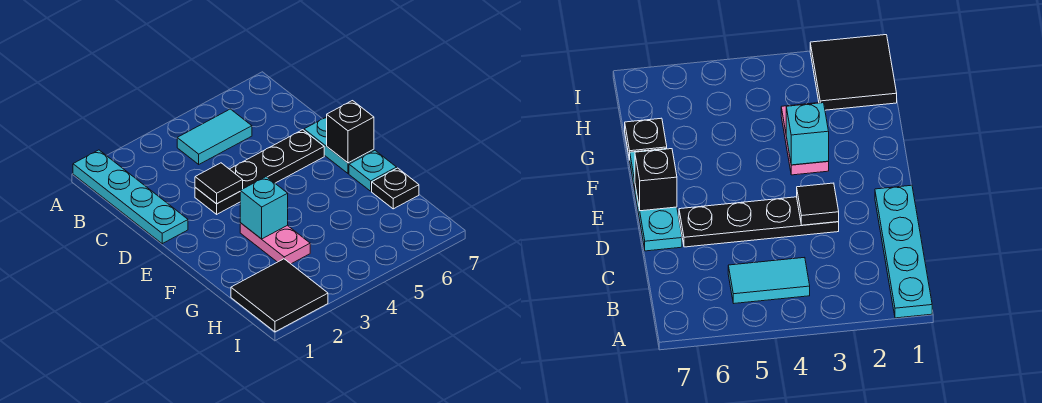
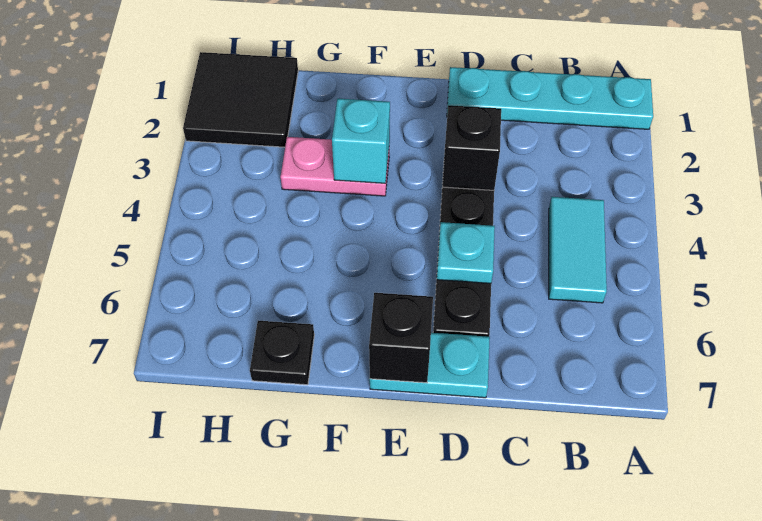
black tile D3 level 2 -> black brick D3 level 2
cyan plate F7 level 1 -> cyan plate D5 level 2

